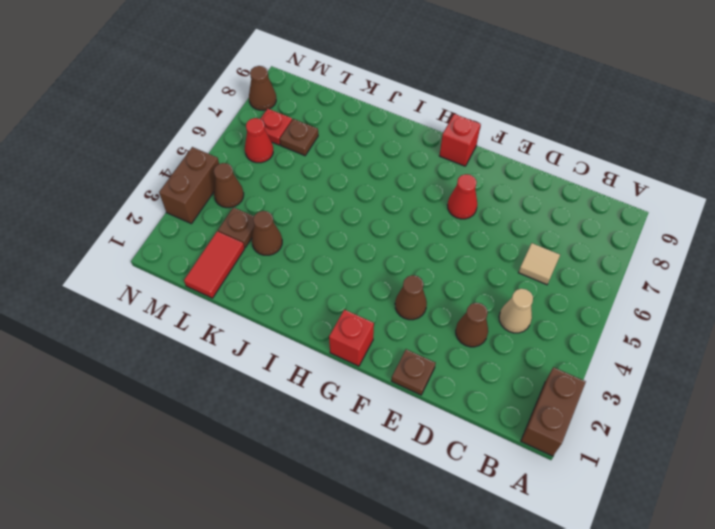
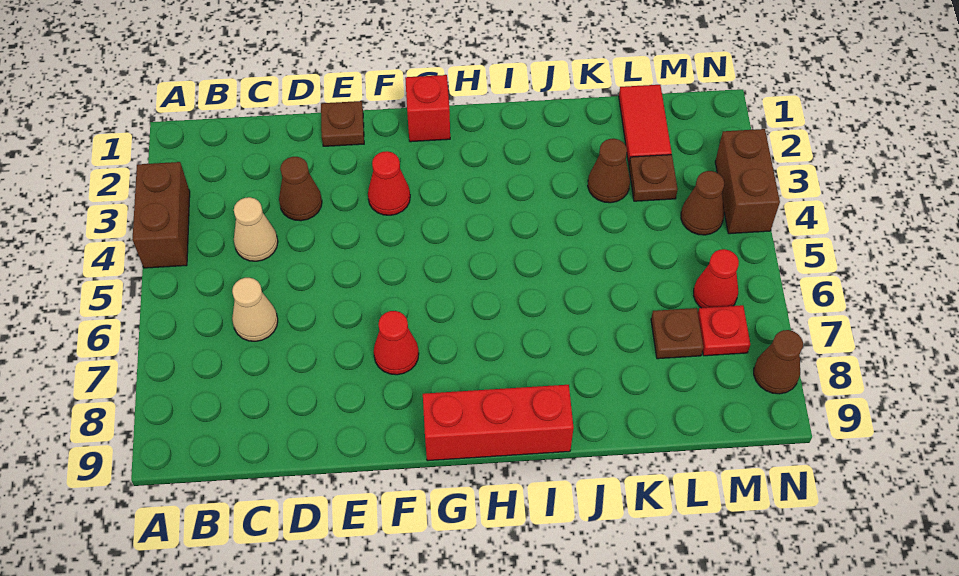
brown brick A1:A2 level 1 -> brown brick A3:A4 level 1
tan tile C6 level 1 -> tan cone C6 level 1
brown cone F3 level 1 -> red cone F3 level 1
red brick G9 level 1 -> red brick G9:I9 level 1

